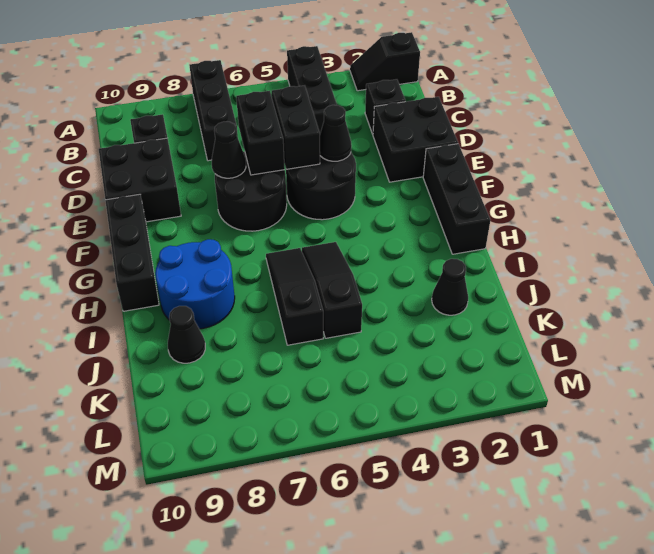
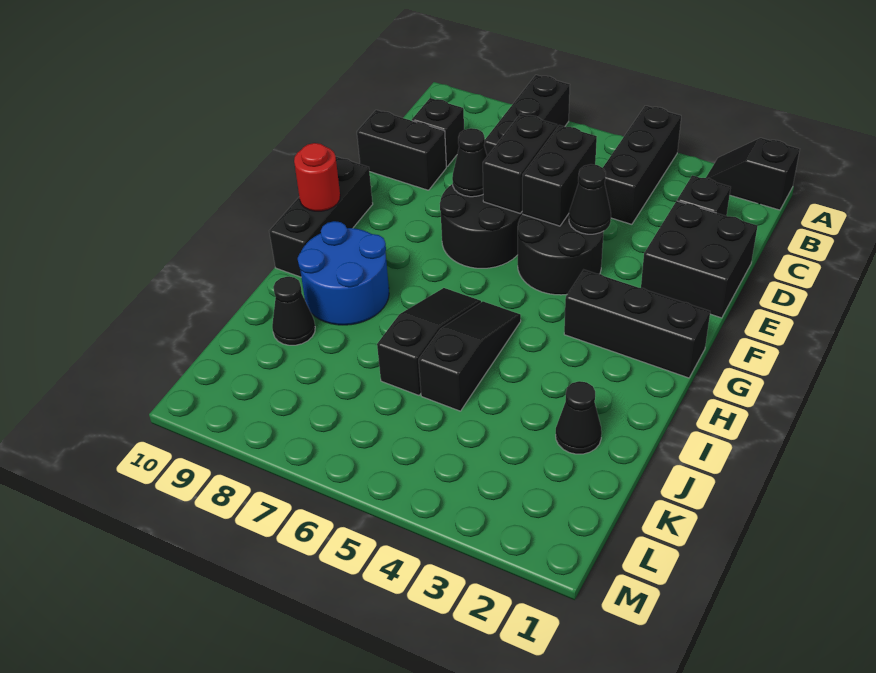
black brick D9:E10 level 1 -> black brick D9:D10 level 1
black brick F1:H1 level 1 -> black brick G1:G3 level 1
none -> red round brick G10 level 2

